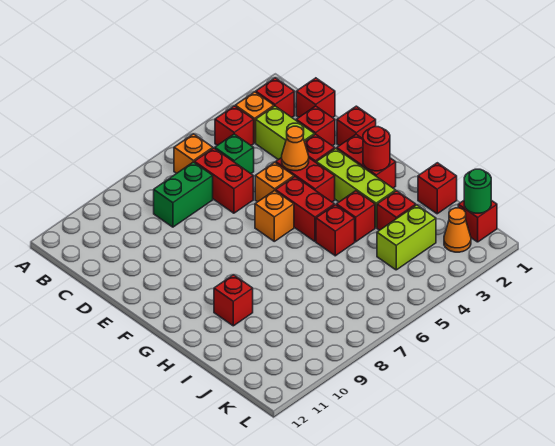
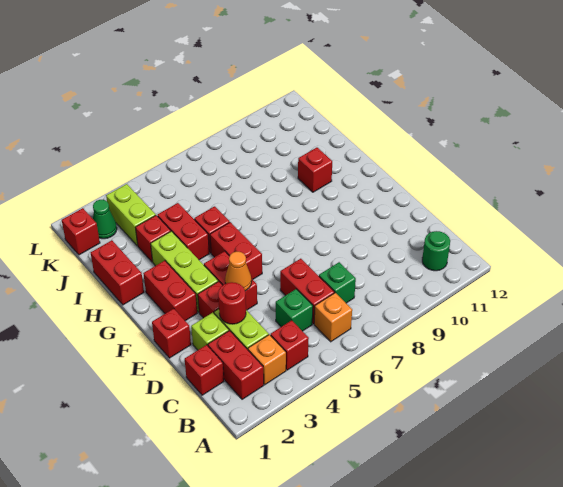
red brick B2 level 1 -> red brick B2:C2 level 1
green brick C7:C8 level 1 -> green brick C7 level 1
red brick D2 level 1 -> lime brick D2 level 1
orange brick E5 level 1 -> none
orange brick F6 level 1 -> none
red round brick G2 level 2 -> red round brick D3 level 2
red brick H4 level 1 -> red brick H4:I4 level 1
red brick I1 level 1 -> red brick H1:I1 level 1
lime brick J3:J4 level 1 -> lime brick J3:K3 level 1
green round brick K1 level 2 -> green round brick B11 level 1
orange cone K2 level 1 -> green cone K2 level 1

